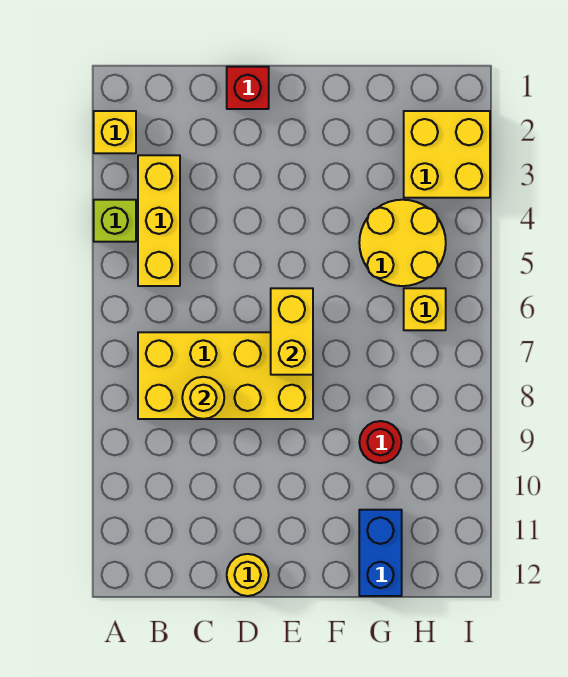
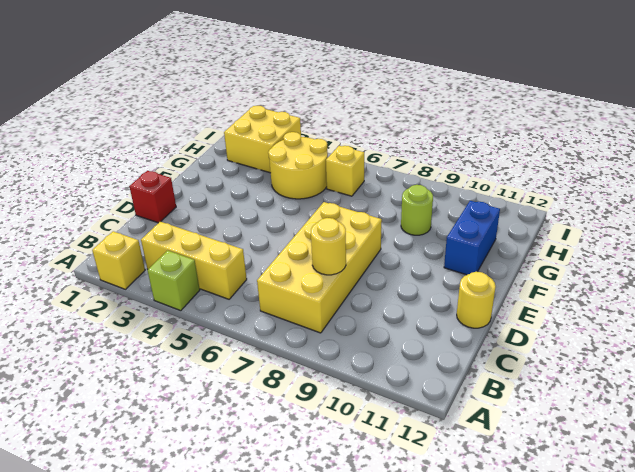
yellow brick E6:E7 level 2 -> none
red round brick G9 level 1 -> lime round brick G9 level 1
blue brick G11:G12 level 1 -> blue brick F11:G11 level 1

